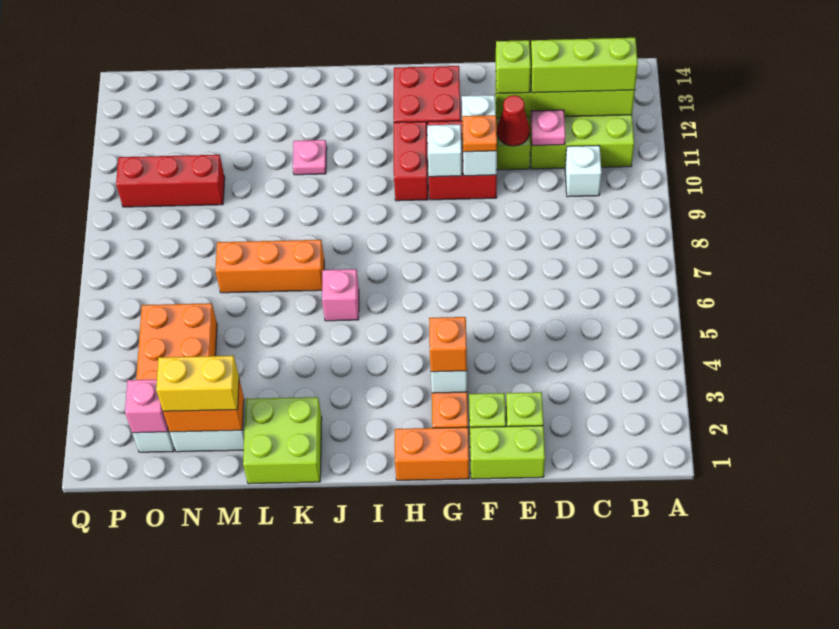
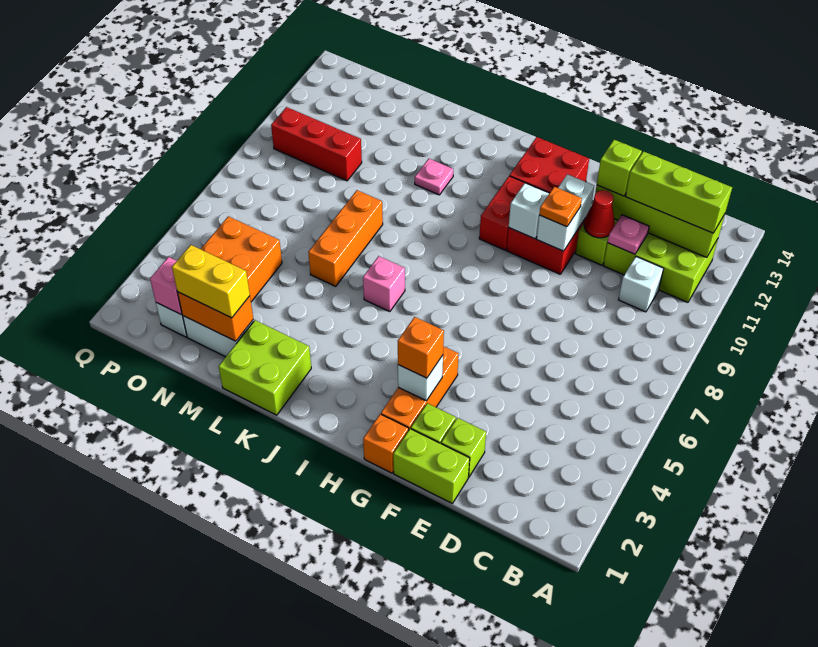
orange brick G1:H1 level 1 -> orange brick G1 level 1
orange brick K7:M7 level 1 -> orange brick L6:L8 level 1

